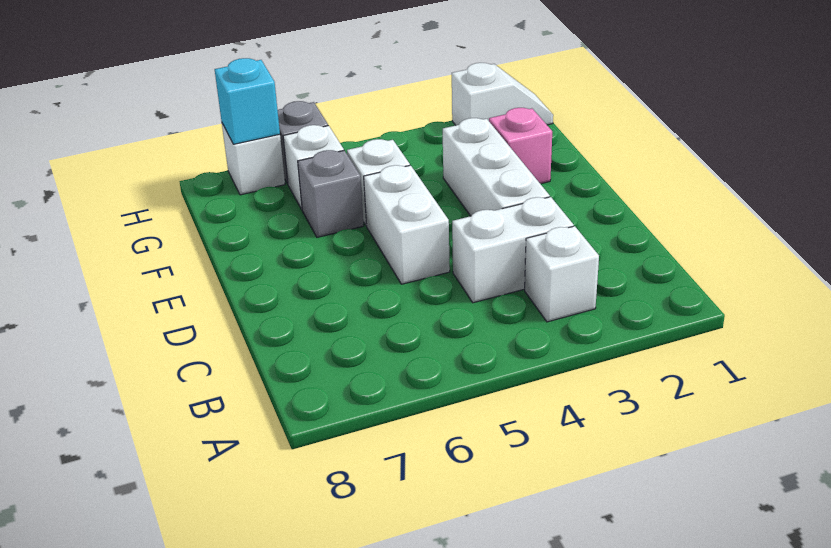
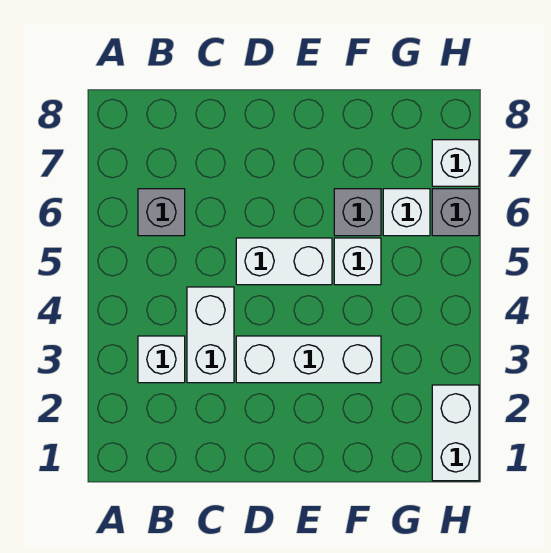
none -> grey brick B6 level 1
pink brick F2 level 1 -> none
white slope H1:H2 level 1 top 2 -> white brick H1:H2 level 1
cyan brick H7 level 2 -> none

